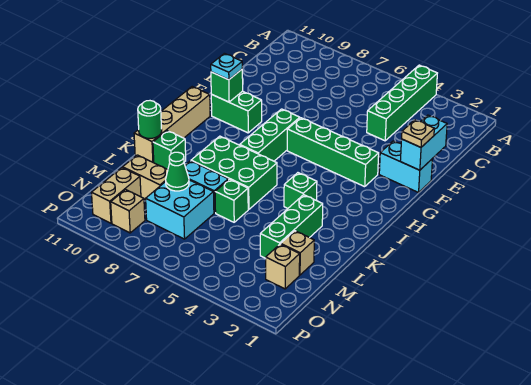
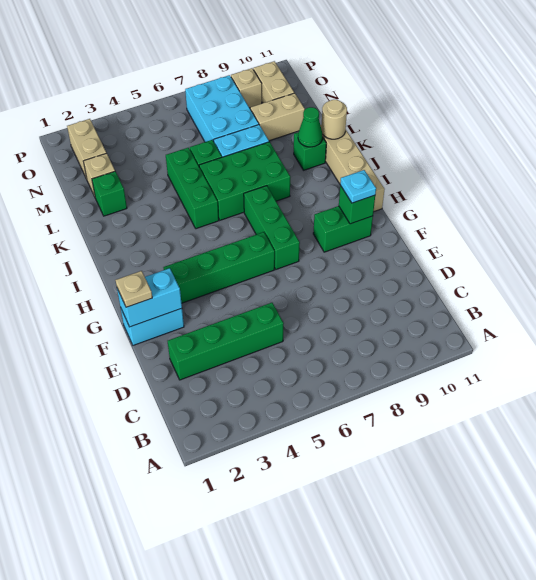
green brick A4:D4 level 1 -> green brick D2:D5 level 1
cyan brick E1:F1 level 2 -> cyan brick F1:F2 level 2
green brick J4 level 1 -> green brick L2 level 1
green brick K3:M3 level 1 -> green brick J5:L5 level 1
green round brick K11 level 2 -> tan round brick K11 level 2
cyan brick M7:N8 level 1 -> cyan brick M7:O8 level 1
green cone M8 level 2 -> green cone K10 level 2
tan brick N2 level 1 -> tan brick N2:O2 level 1

